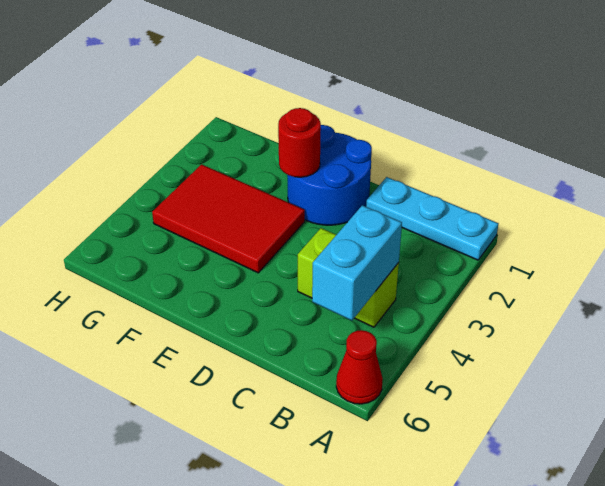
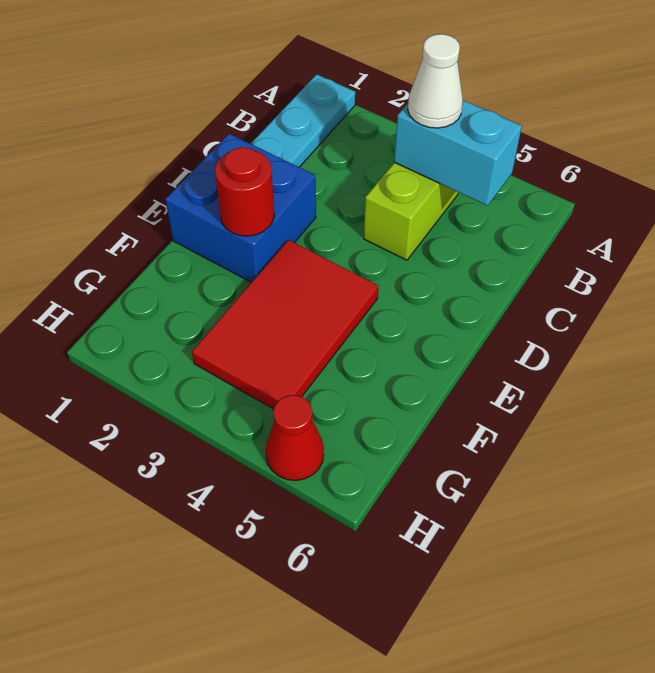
red cone A6 level 1 -> red cone H5 level 1
none -> white cone B4 level 3
blue round brick D1:E2 level 1 -> blue brick D1:E2 level 1

